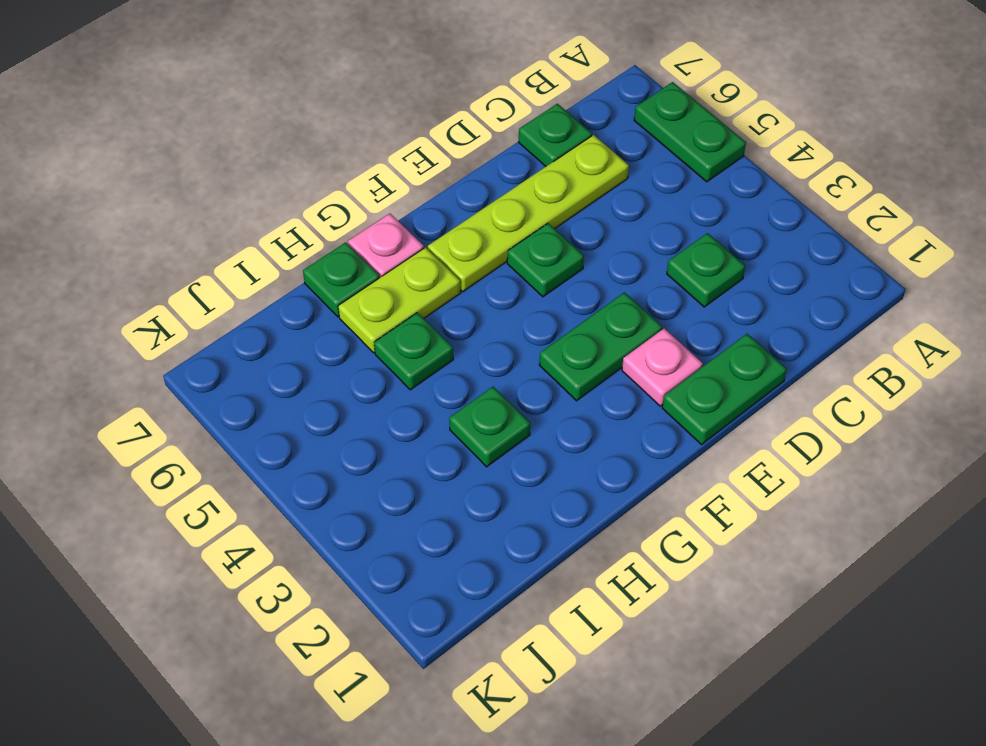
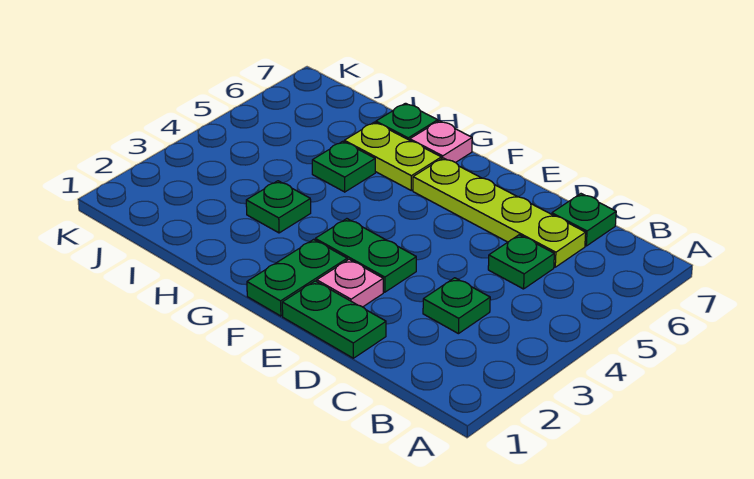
green plate A5:A6 level 1 -> green plate F1:F2 level 1
green plate E5 level 1 -> green plate C5 level 1

